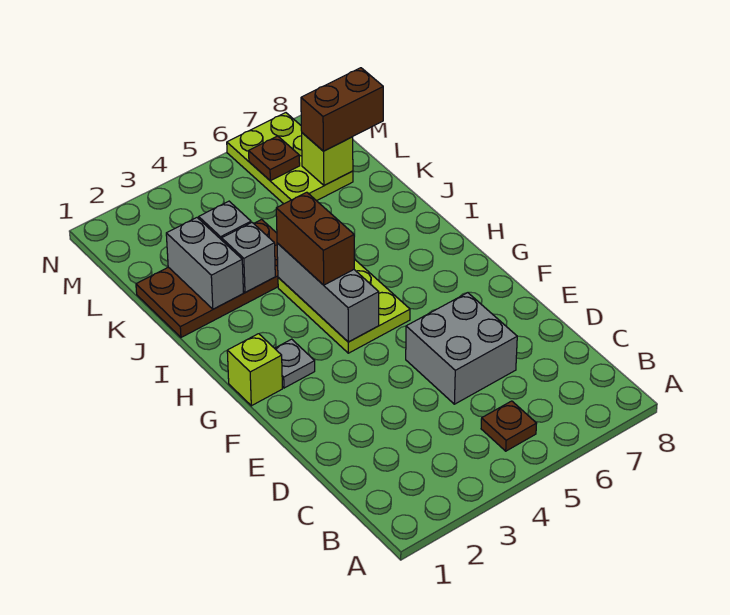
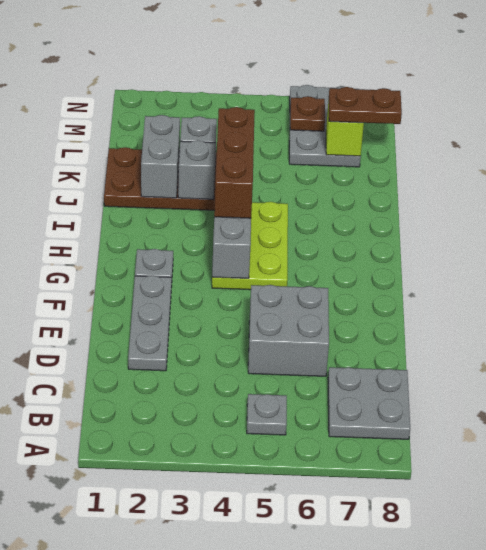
brown plate B5 level 1 -> grey plate B5 level 1
none -> grey plate B7:C8 level 1
none -> grey plate D2:F2 level 1
lime brick G1 level 1 -> none
brown brick H4:I4 level 3 -> brown brick H4:J4 level 3
lime plate L6:N7 level 1 -> grey plate L6:N7 level 1
brown brick L7:L8 level 3 -> brown plate L7:L8 level 3

